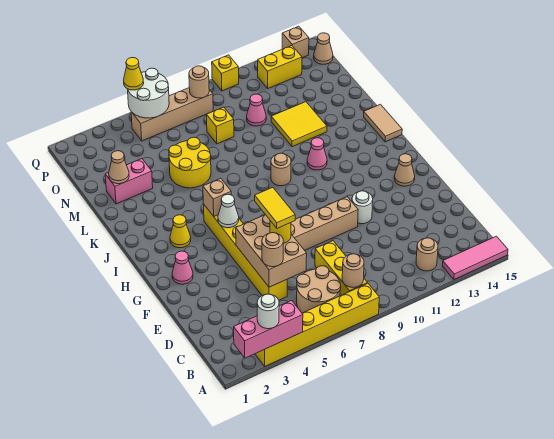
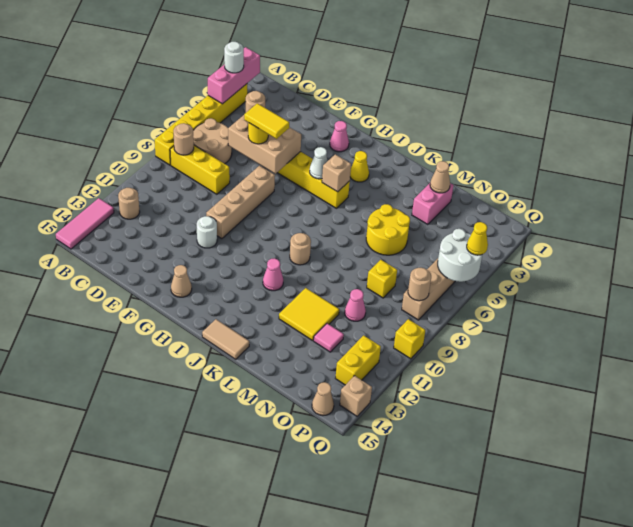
none -> pink tile N12 level 1

